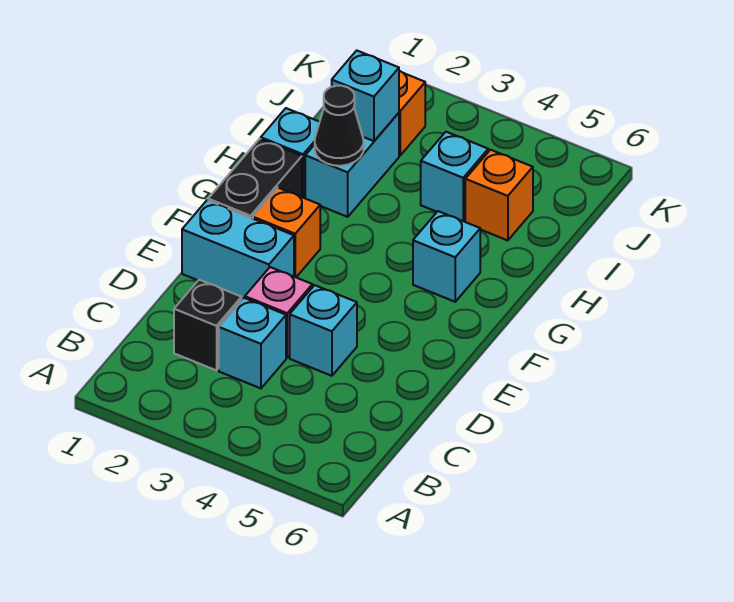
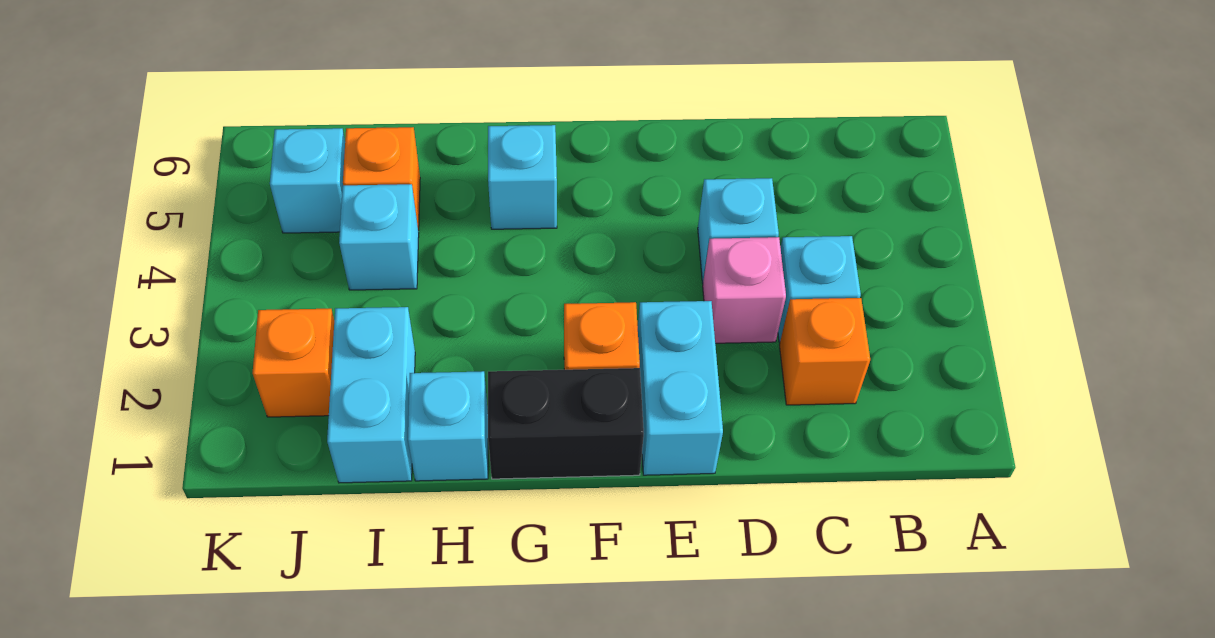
black brick C2 level 1 -> orange brick C2 level 1
cyan brick H2:I2 level 1 -> cyan brick I1:I2 level 1
black cone H2 level 2 -> none
cyan brick I2 level 2 -> cyan brick J5 level 1

